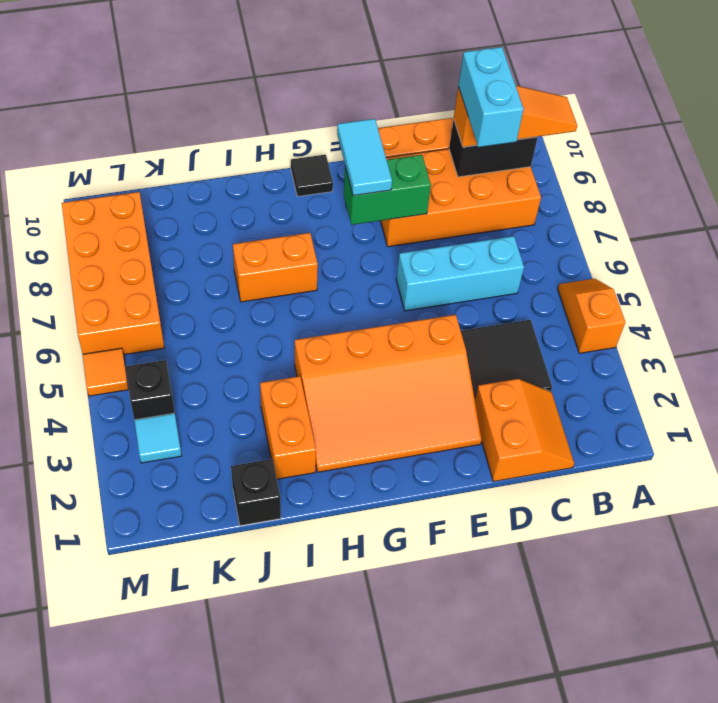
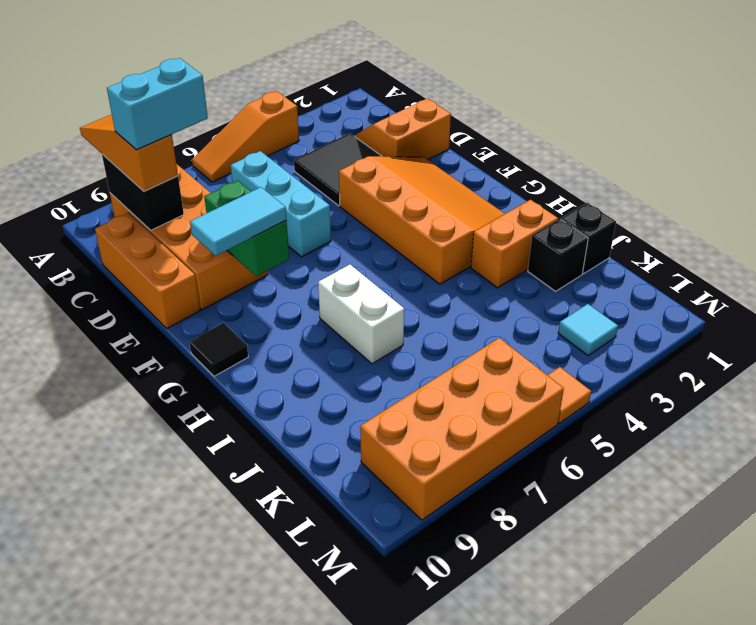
orange slope A4:A5 level 1 top 4 -> orange slope A4:A6 level 1 top 4
orange brick H7:I7 level 1 -> white brick H7:I7 level 1
black brick L4 level 1 -> black brick J2 level 1

